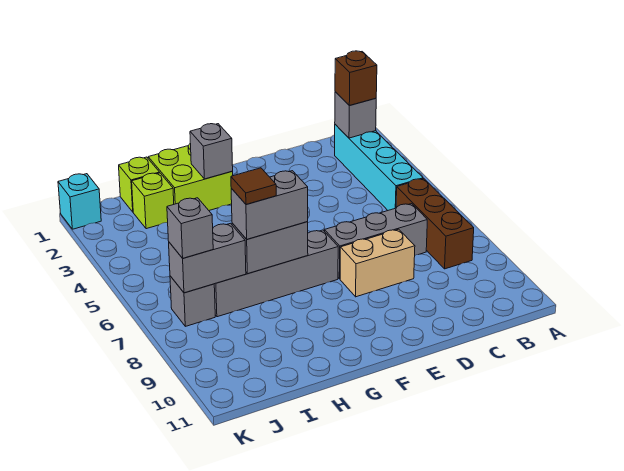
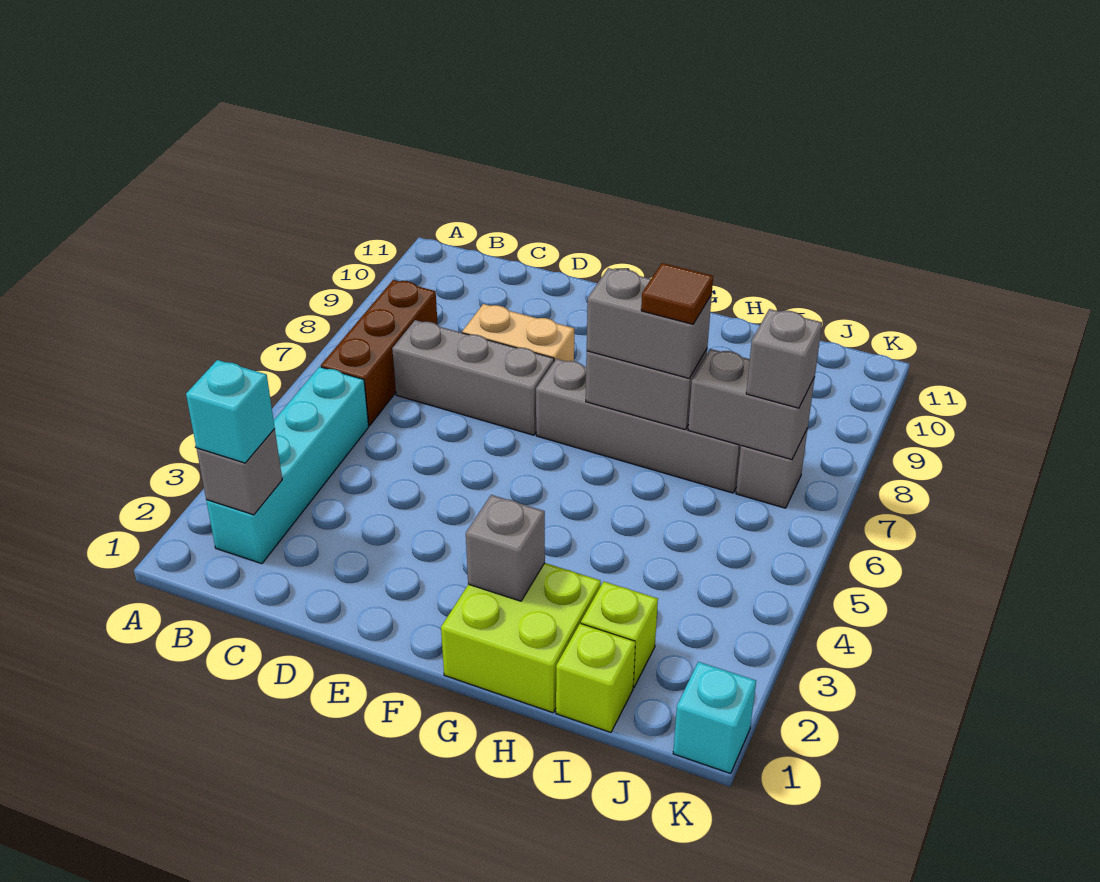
brown brick B2 level 3 -> cyan brick B2 level 3

